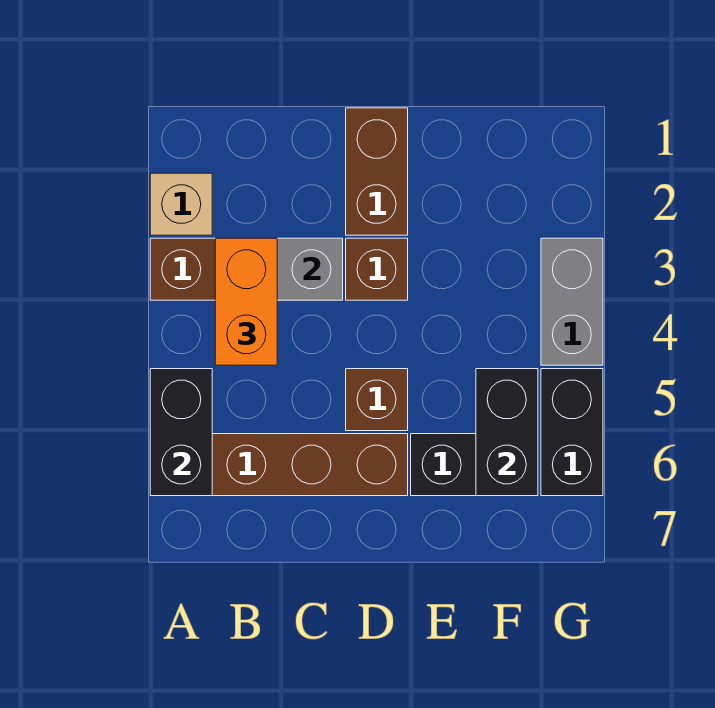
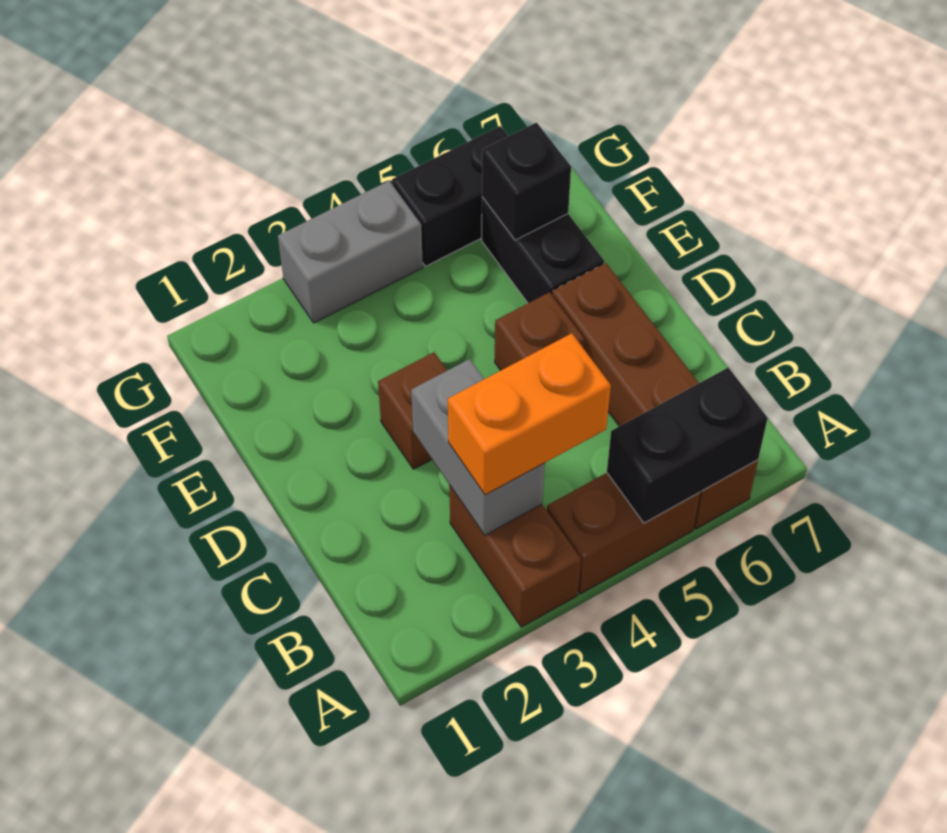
tan brick A2 level 1 -> none
brown brick D1:D2 level 1 -> brown brick A4:A5 level 1
black brick F5:F6 level 2 -> black brick F6 level 2

